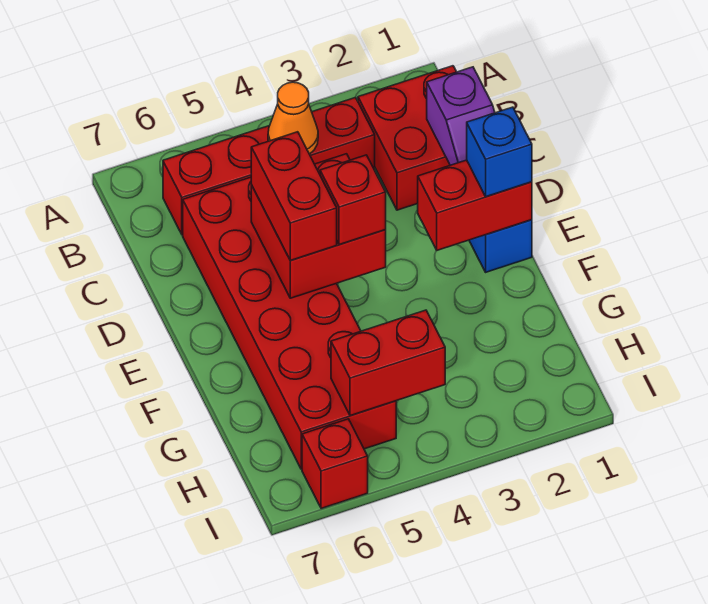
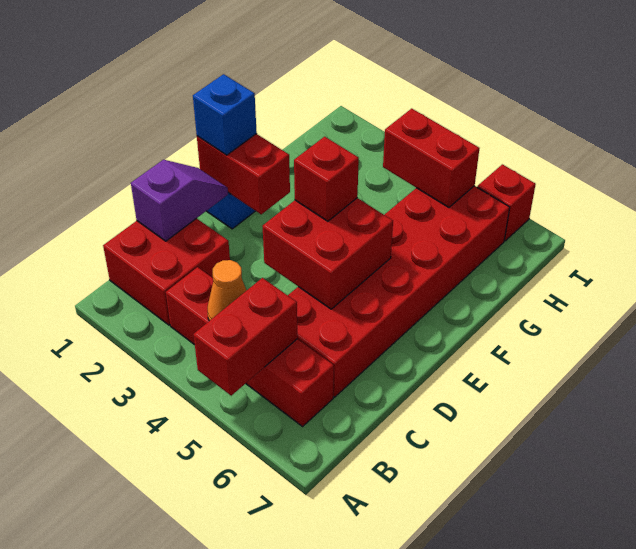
red brick D5:E5 level 3 -> red brick A5:B5 level 2

